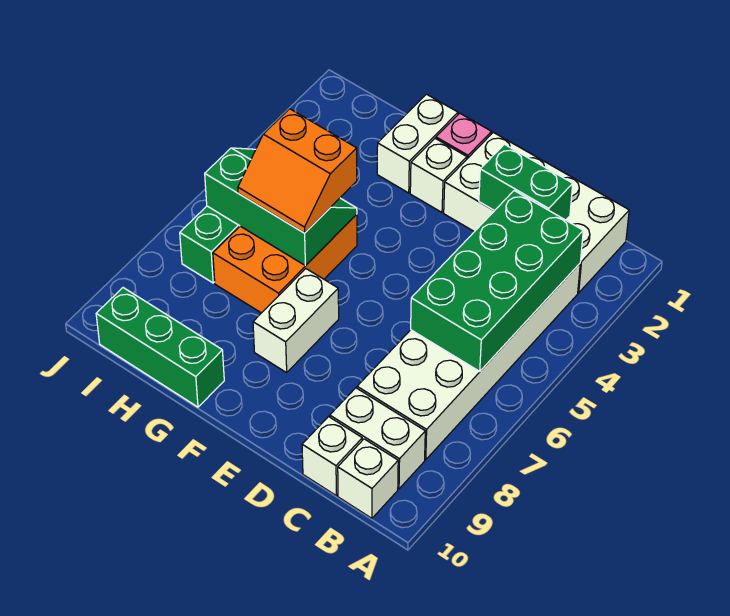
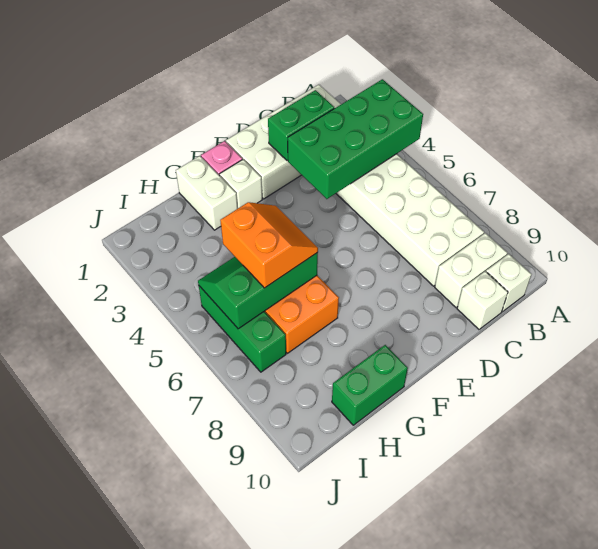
green brick B3:C6 level 2 -> green brick A3:D4 level 2
white brick F7:F8 level 1 -> none
orange slope G5:H6 level 3 top 5 -> orange slope G5:H6 level 3 top H
green brick G10:I10 level 1 -> green brick G10:H10 level 1

